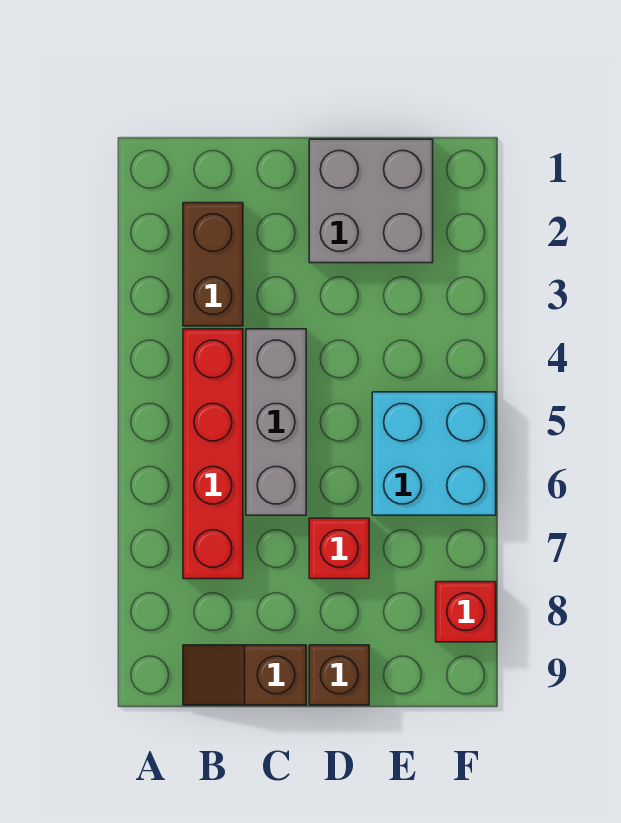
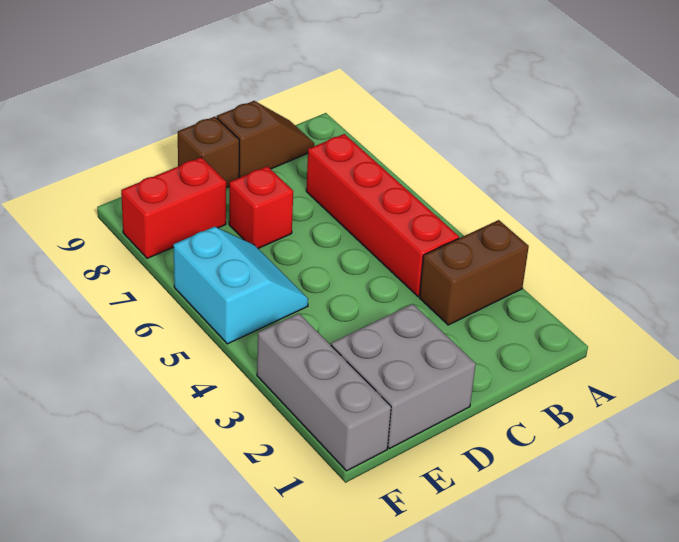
brown brick B2:B3 level 1 -> brown brick A3:B3 level 1
grey brick C4:C6 level 1 -> grey brick F1:F3 level 1
cyan brick E5:F6 level 1 -> cyan slope E5:F6 level 1 top F
red brick F8 level 1 -> red brick E8:F8 level 1

